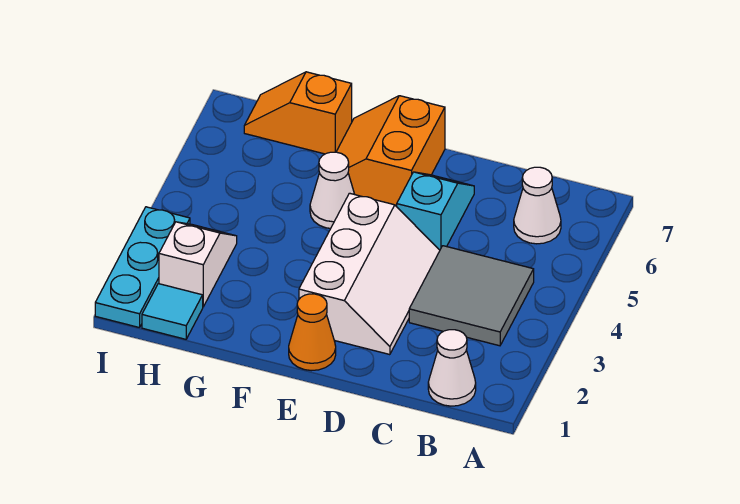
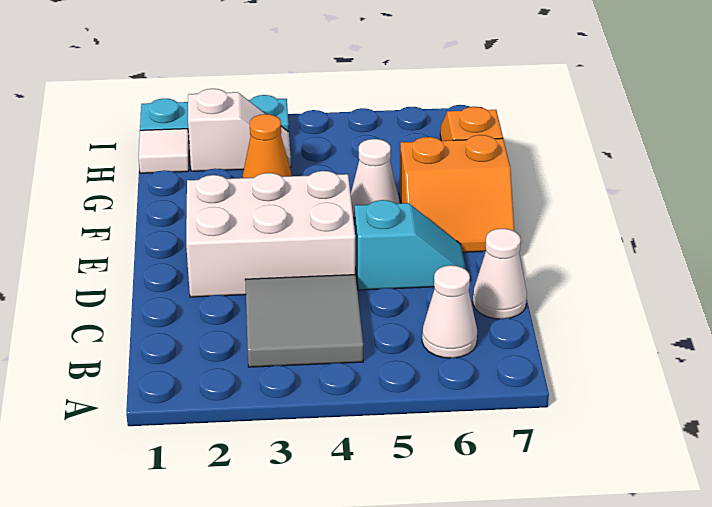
white cone B1 level 1 -> white cone C7 level 1
white slope D2:E4 level 1 top E -> white brick D2:E4 level 1
orange cone E1 level 1 -> orange cone G3 level 1
orange slope E6:F7 level 1 top E -> orange slope E6:F7 level 1 top F
cyan tile H1 level 1 -> white tile H1 level 1

